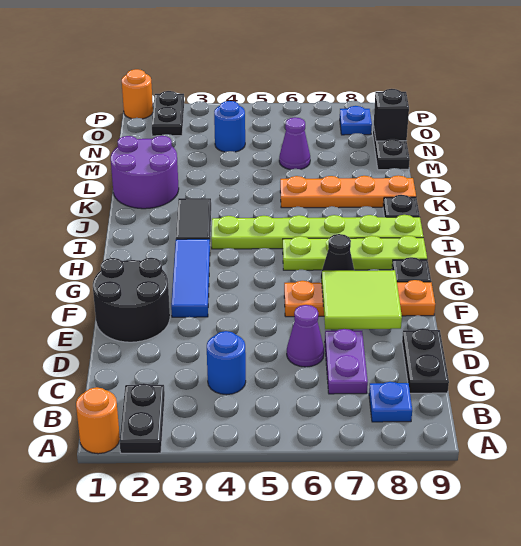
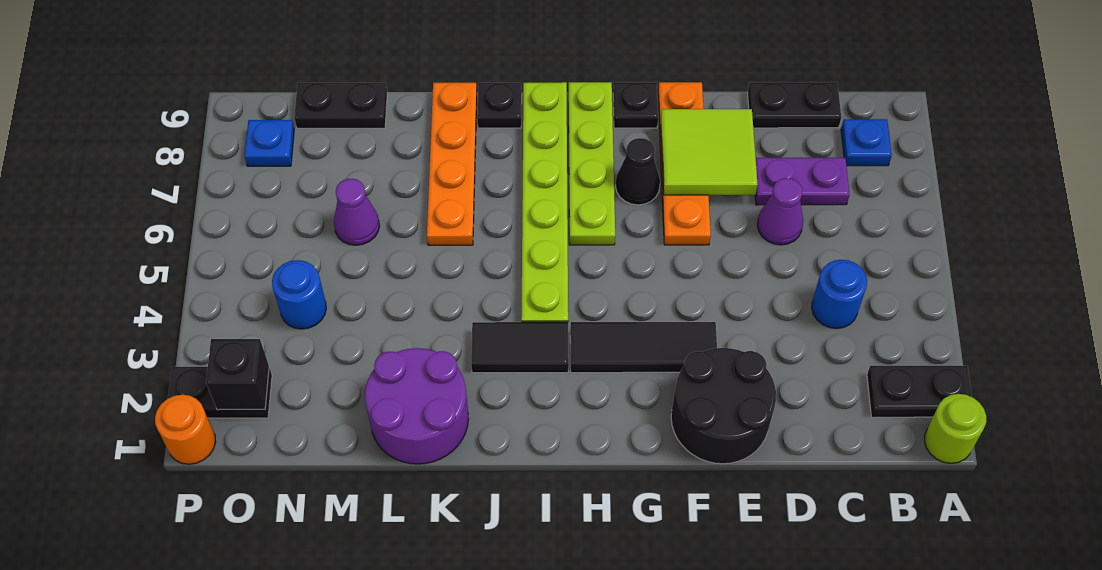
orange round brick A1 level 1 -> lime round brick A1 level 1
blue tile F3:H3 level 1 -> black tile F3:H3 level 1
black brick N9 level 2 -> black brick O2 level 2

